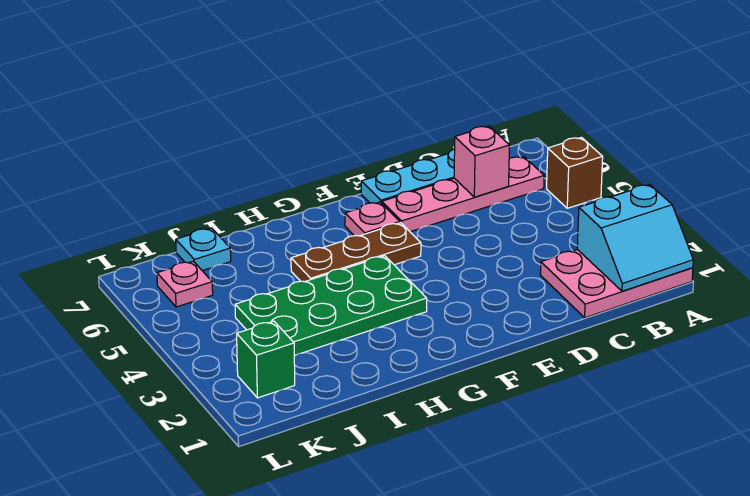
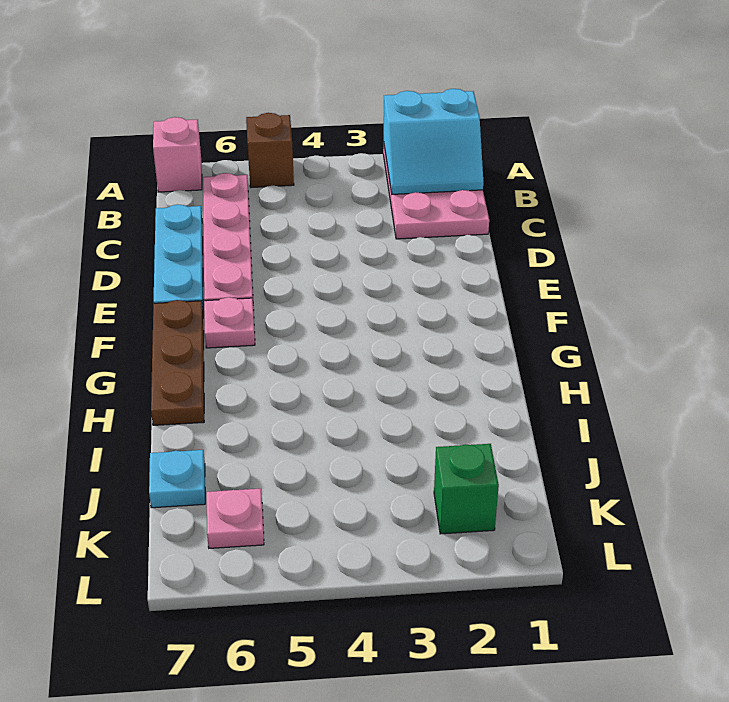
cyan slope A1:B2 level 2 top 2 -> cyan slope A1:B2 level 2 top A
pink brick C6 level 2 -> pink brick A7 level 1
brown plate F5:H5 level 1 -> brown plate F7:H7 level 1
green plate G3:J4 level 1 -> none

